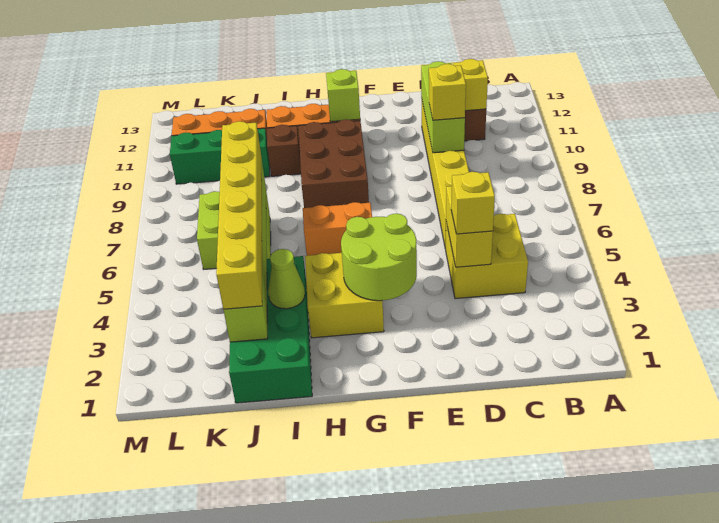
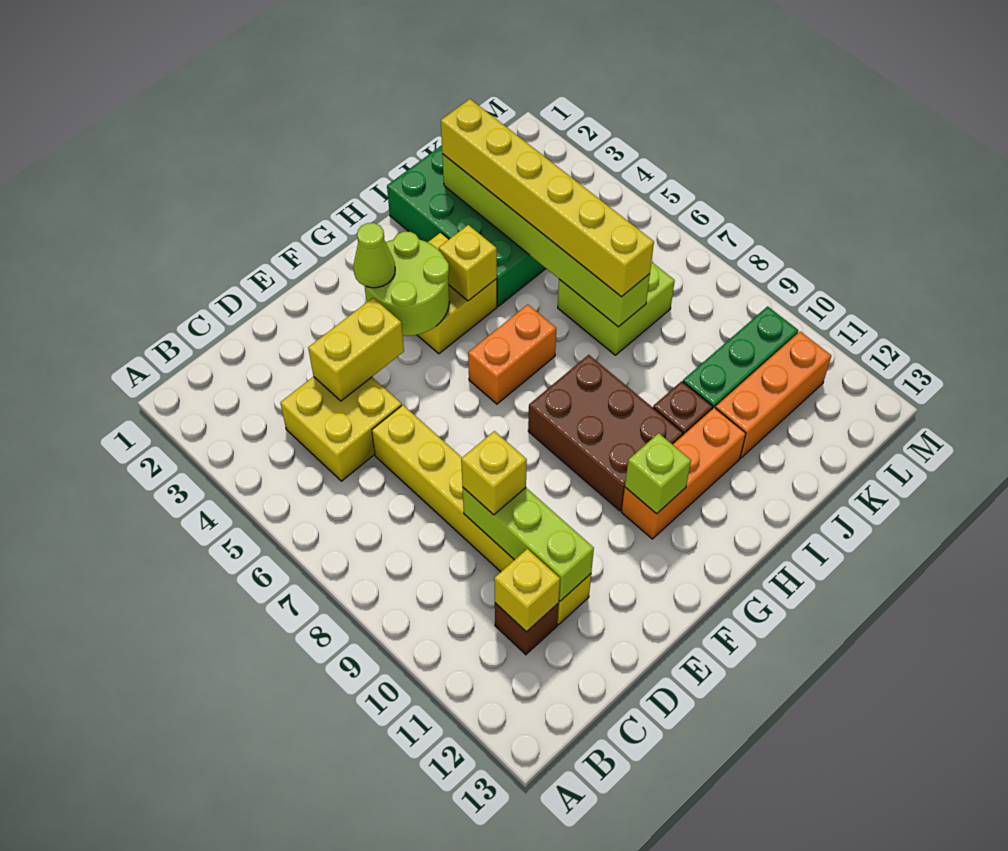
yellow brick D4:D5 level 2 -> yellow brick D4:E4 level 2
yellow brick D4 level 3 -> yellow brick H4 level 2
lime cone I3 level 2 -> lime cone F3 level 3

